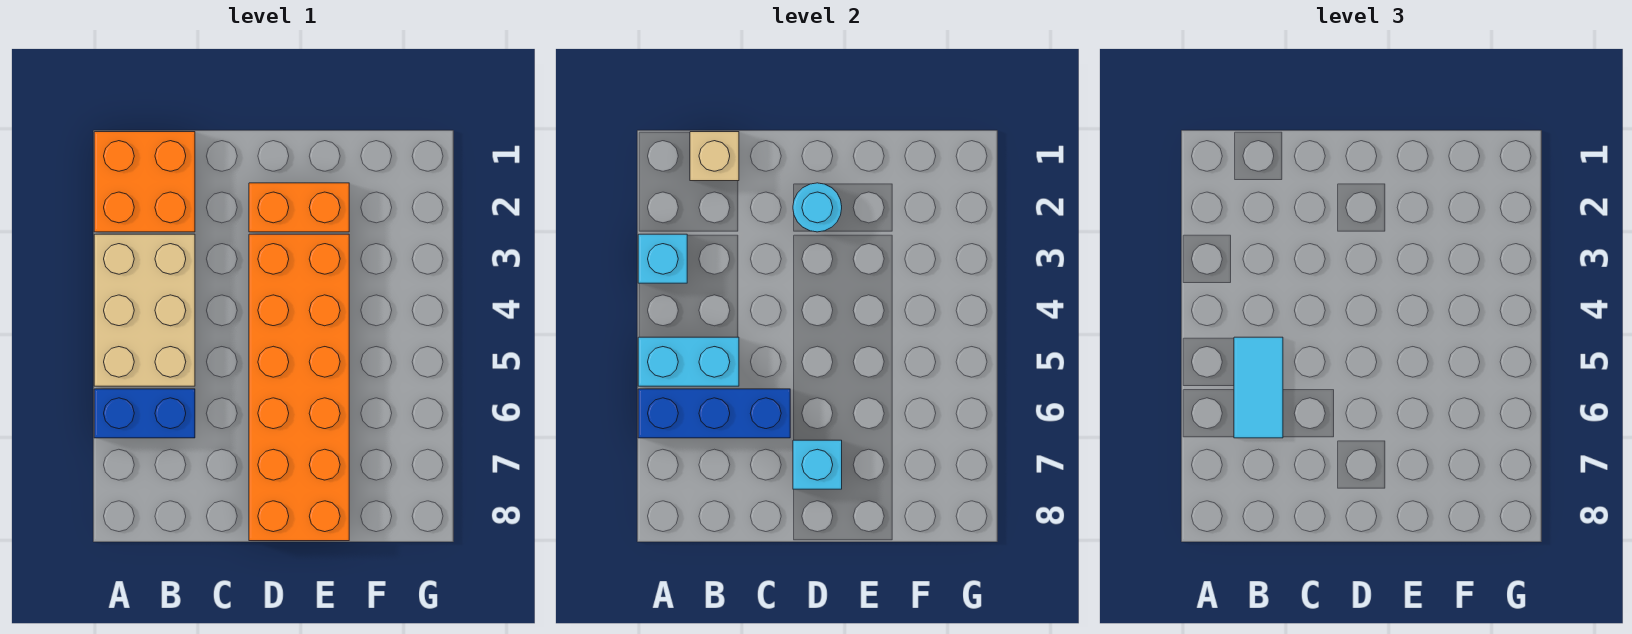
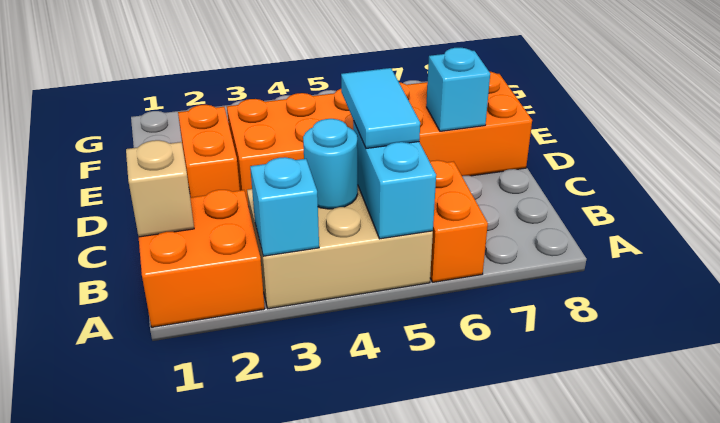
blue brick A6:B6 level 1 -> orange brick A6:B6 level 1
blue brick A6:C6 level 2 -> none
cyan tile B5:B6 level 3 -> cyan tile B5:C5 level 3
cyan round brick D2 level 2 -> cyan round brick B4 level 2

